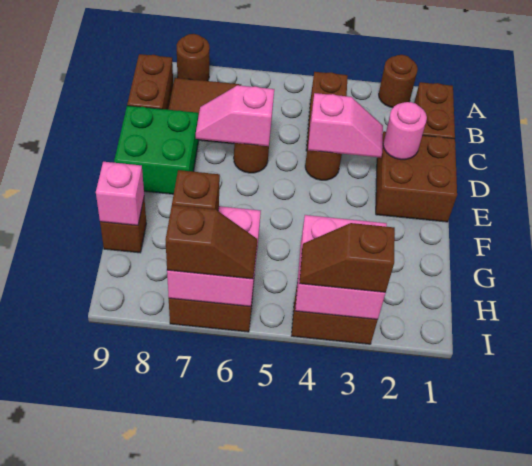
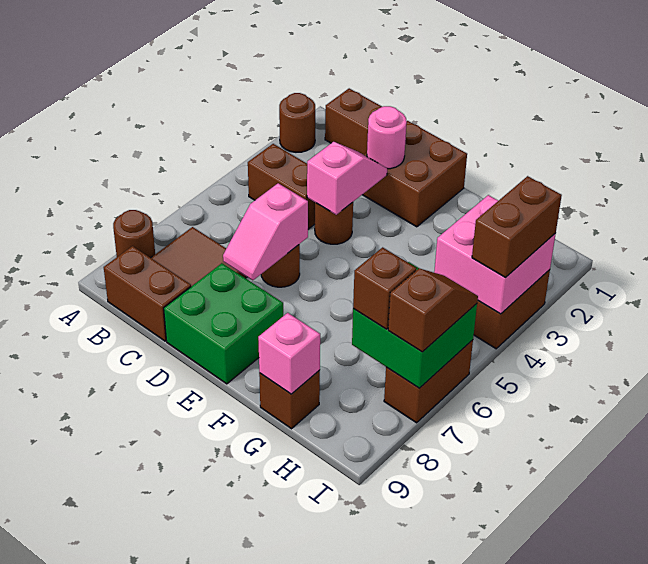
pink brick H6:I7 level 2 -> green brick H6:I7 level 2
brown slope I3:I4 level 3 top 3 -> brown brick I3:I4 level 3

